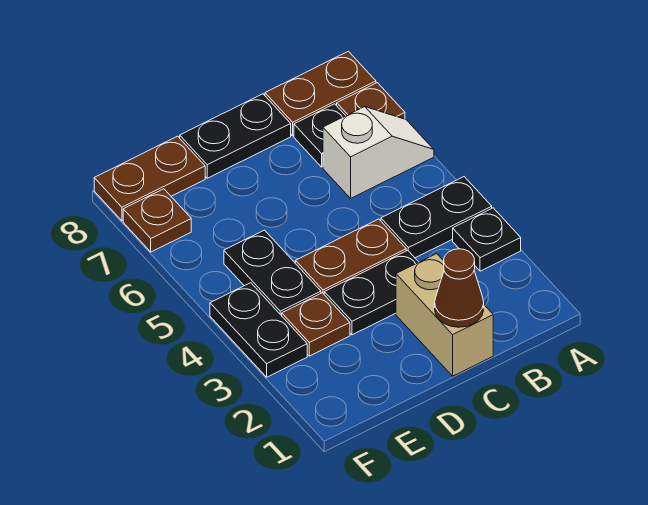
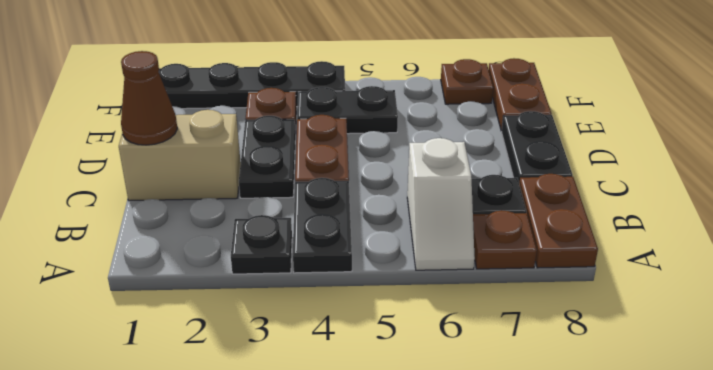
black plate F3:F4 level 1 -> black plate F1:F4 level 1

